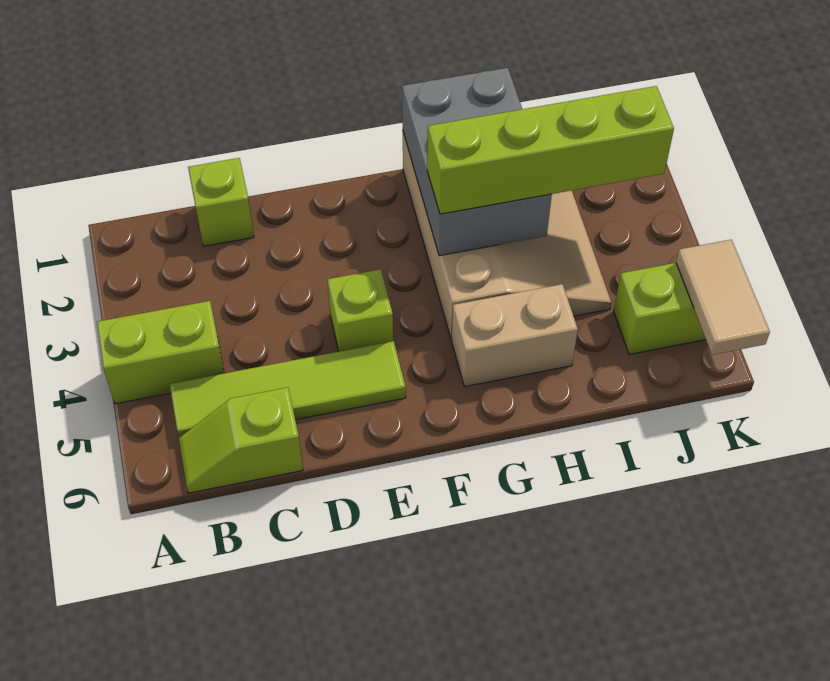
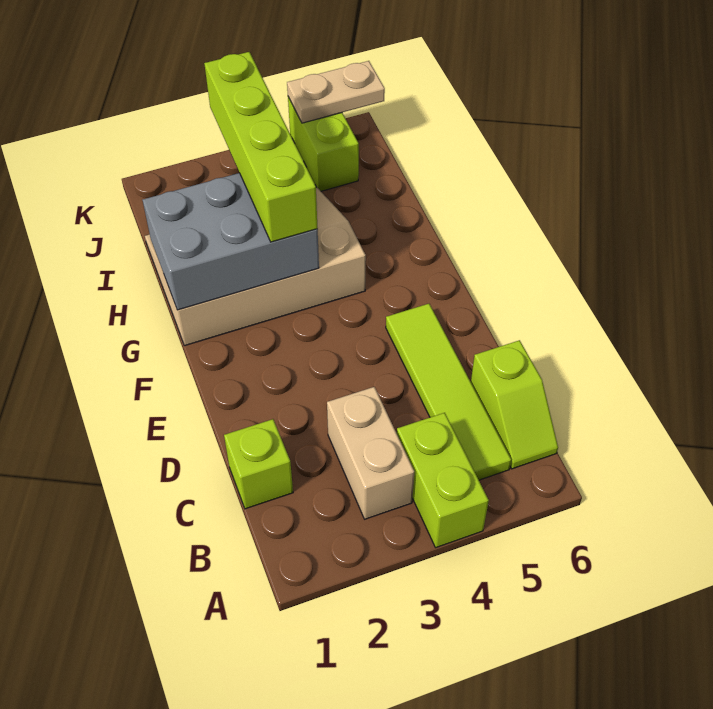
lime brick E4 level 1 -> none
tan brick G5:H5 level 1 -> tan brick B3:C3 level 1
tan tile K5:K6 level 2 -> tan plate K5:K6 level 2

